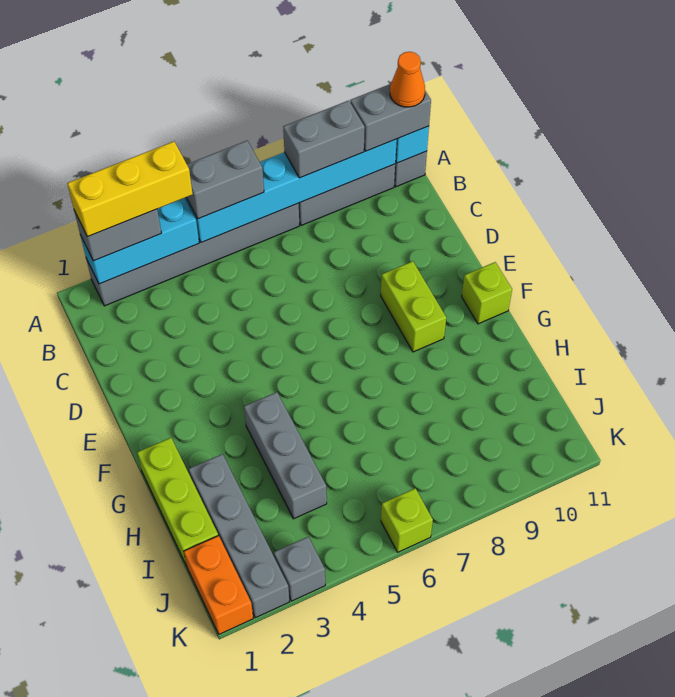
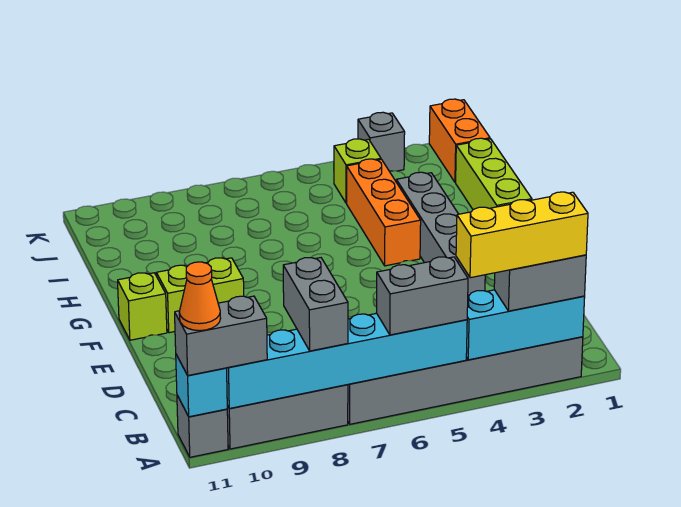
grey brick A8:A9 level 3 -> grey brick A8:B8 level 3
lime brick E9:F9 level 1 -> lime brick F9:F10 level 1
grey brick G4:I4 level 1 -> orange brick G4:I4 level 1
grey brick H2:K2 level 1 -> grey brick E3:H3 level 1
lime brick K6 level 1 -> lime brick J4 level 1

